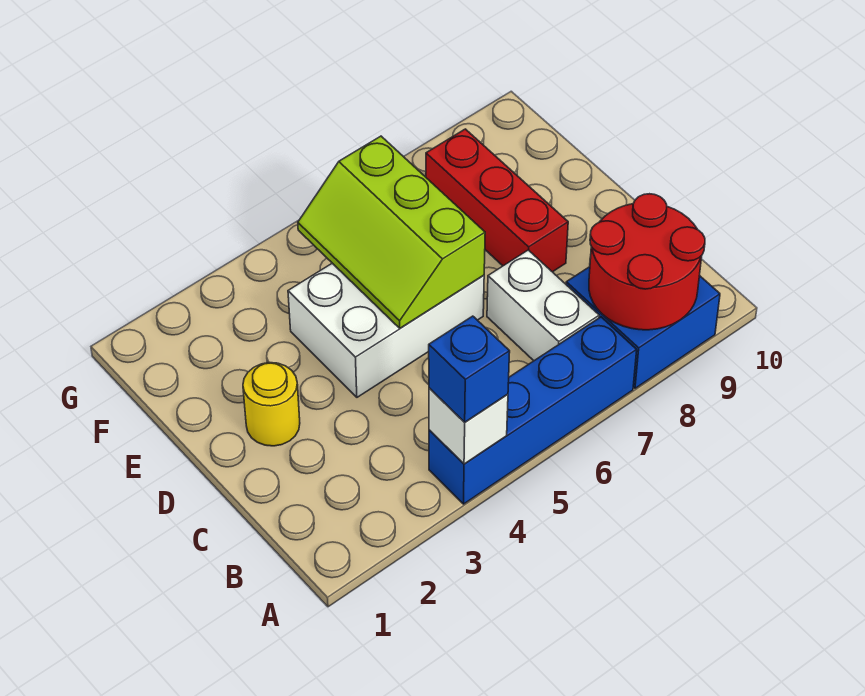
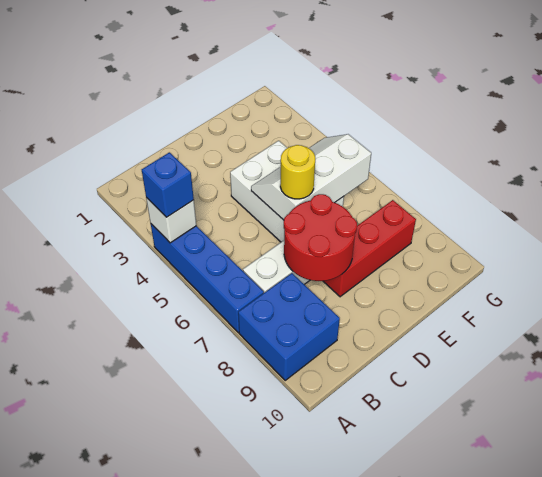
red round brick A8:B9 level 2 -> red round brick C7:D8 level 2
yellow round brick D2 level 1 -> yellow round brick D6 level 3
lime slope D5:F6 level 2 top 6 -> white slope D5:F6 level 2 top 6

